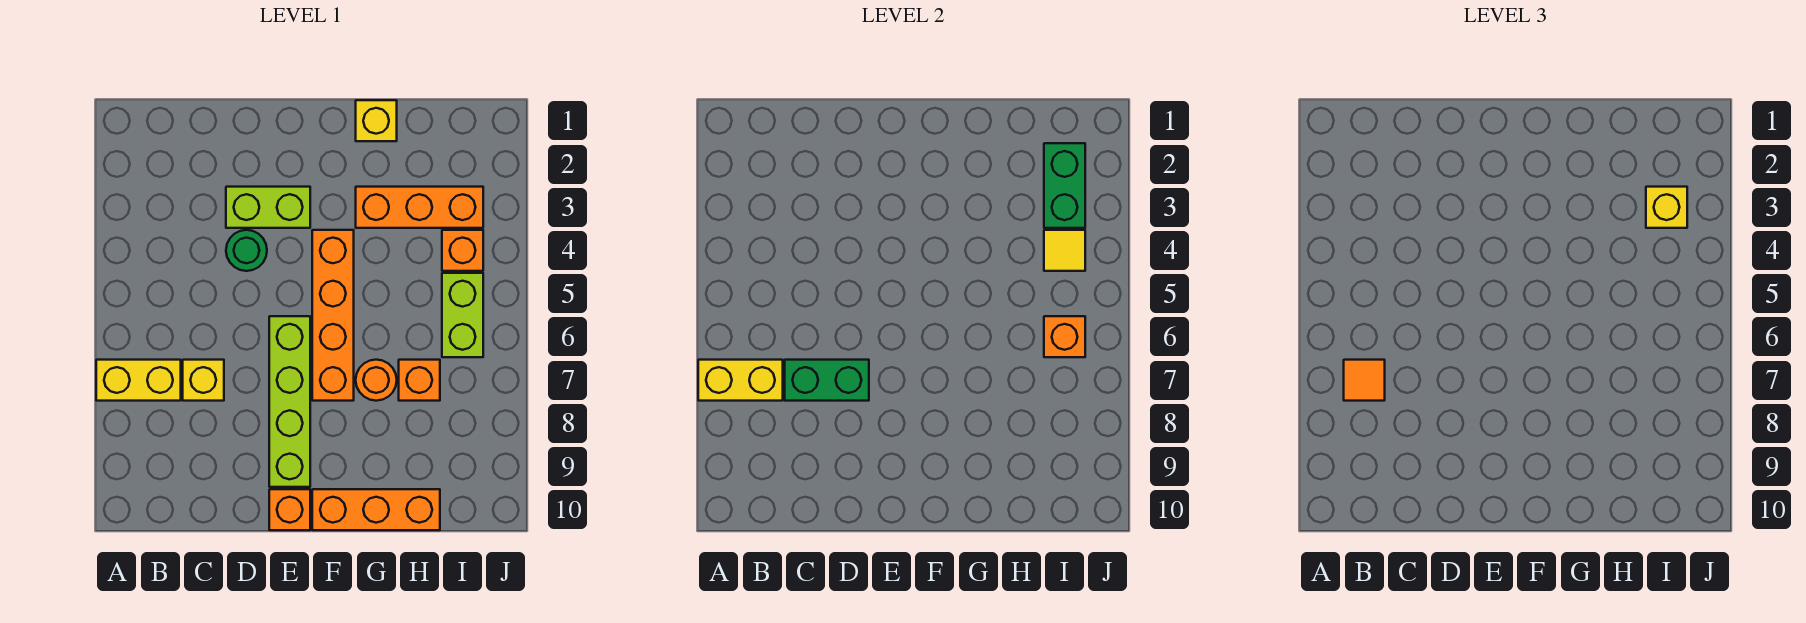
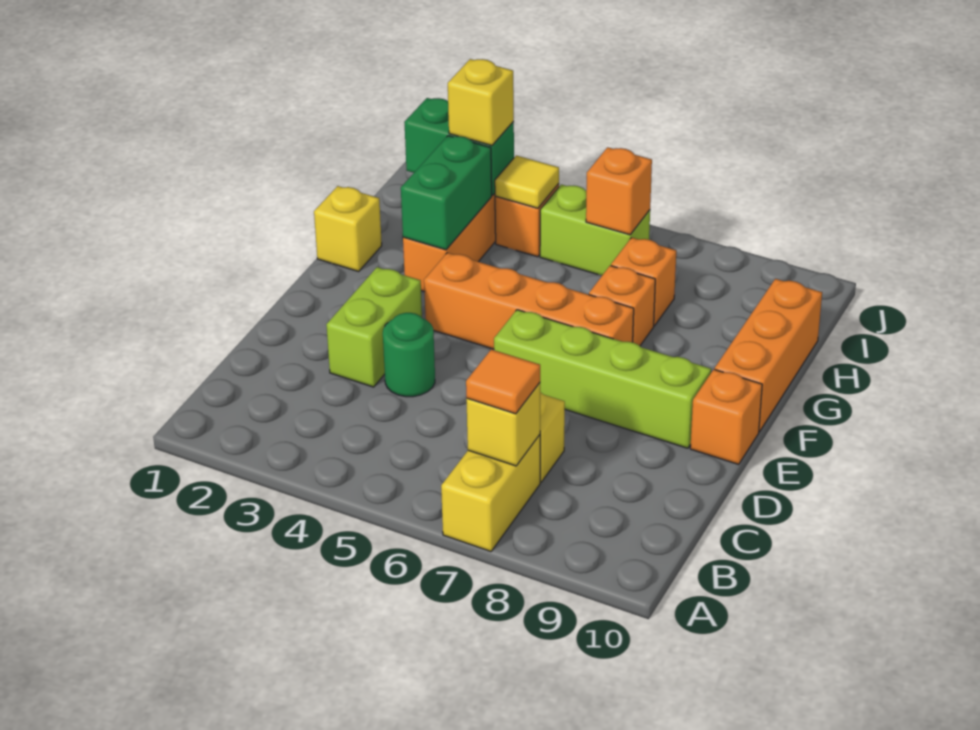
yellow brick A7:B7 level 2 -> yellow brick B7 level 2
green brick C7:D7 level 2 -> green brick G3:H3 level 2
orange round brick G7 level 1 -> orange brick G7 level 1

